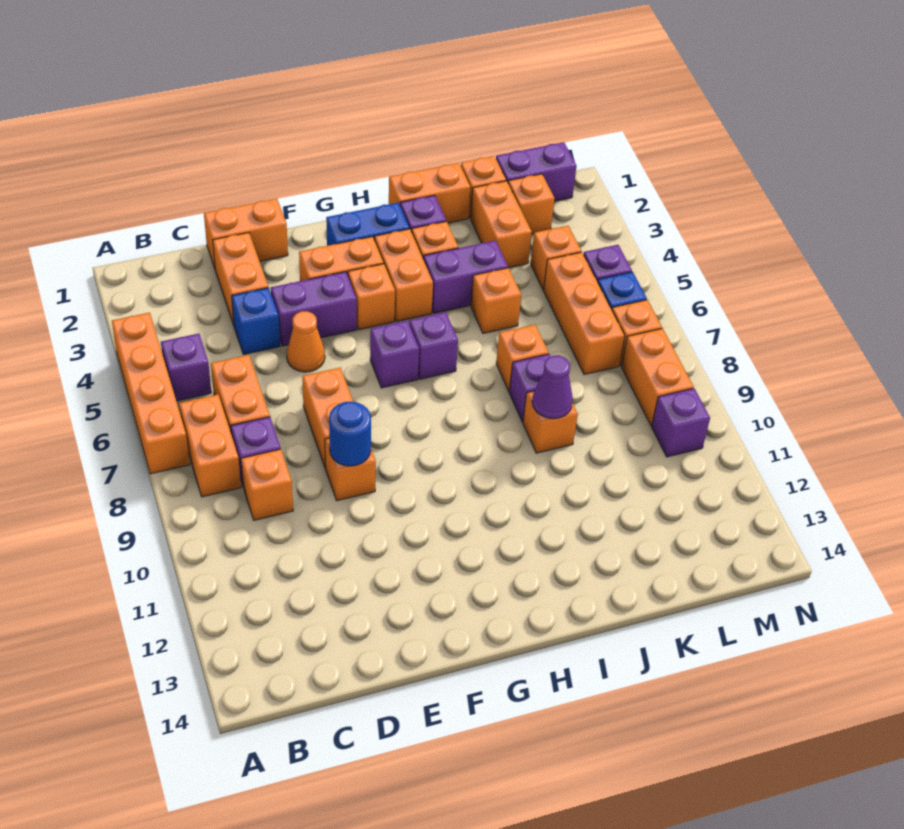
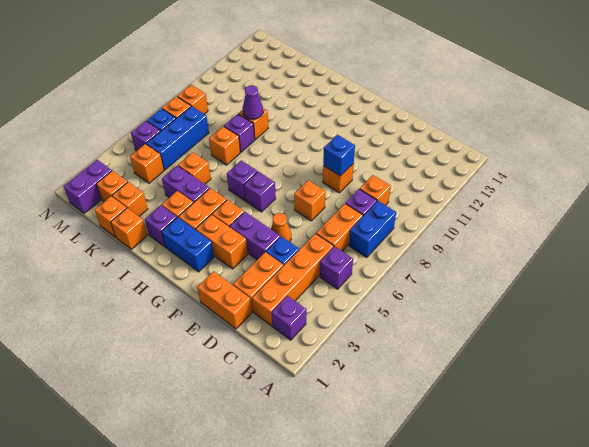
orange brick A4:A7 level 1 -> orange brick C2:C5 level 1
orange brick B7:B8 level 1 -> blue brick B7:B8 level 1
orange brick E7:E8 level 1 -> orange brick E7 level 1
blue round brick E9 level 2 -> blue brick E9 level 2
orange brick I1:J1 level 1 -> orange brick J1 level 1
orange brick K2:K3 level 1 -> orange brick K2 level 1
purple brick L1:M1 level 1 -> purple brick M1:M2 level 1
orange brick L5:L7 level 1 -> blue brick L5:L7 level 1
orange brick M8:M9 level 1 -> orange brick M8 level 1
purple brick M10 level 1 -> purple brick B2 level 1

